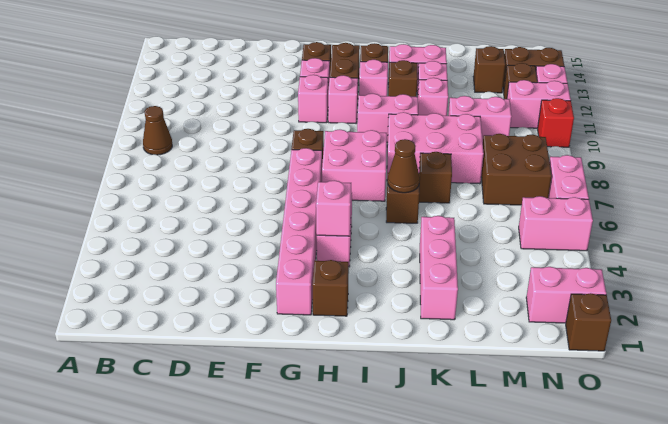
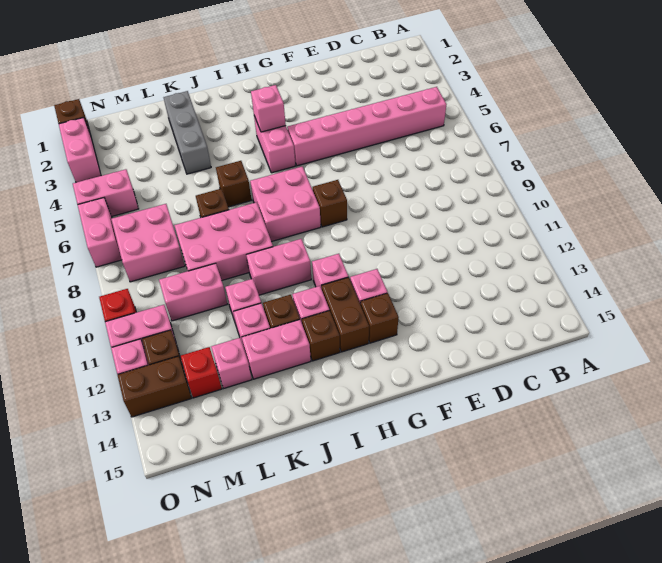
brown cone B9 level 1 -> none
pink brick G2:G7 level 1 -> pink brick B5:G5 level 1
pink brick G11 level 1 -> pink brick L13 level 1
brown brick H2 level 1 -> none
brown cone J6 level 2 -> none
pink brick K2:K4 level 1 -> grey brick K2:K4 level 1
brown brick M7:N8 level 1 -> pink brick M7:N8 level 1
brown brick M13 level 1 -> red brick M13 level 1
pink brick N2:O2 level 1 -> pink brick O2:O3 level 1

